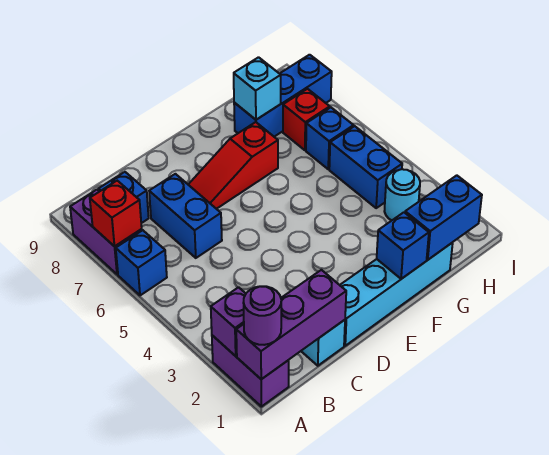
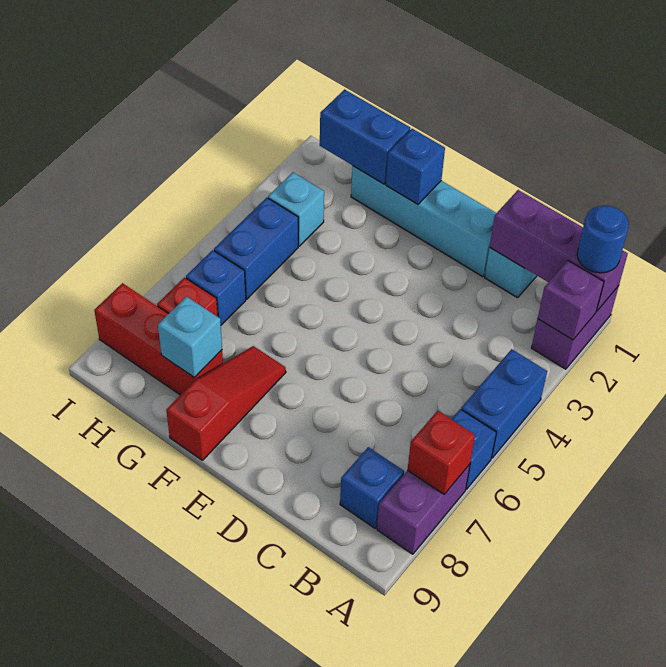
purple round brick A1 level 3 -> blue round brick A1 level 3
blue brick C6:C7 level 1 -> blue brick A4:A5 level 1
red slope D7:F7 level 1 top F -> red slope F7:F9 level 1 top 9
blue brick G8:I8 level 1 -> red brick G8:I8 level 1
cyan round brick H3 level 1 -> cyan brick H3 level 1

